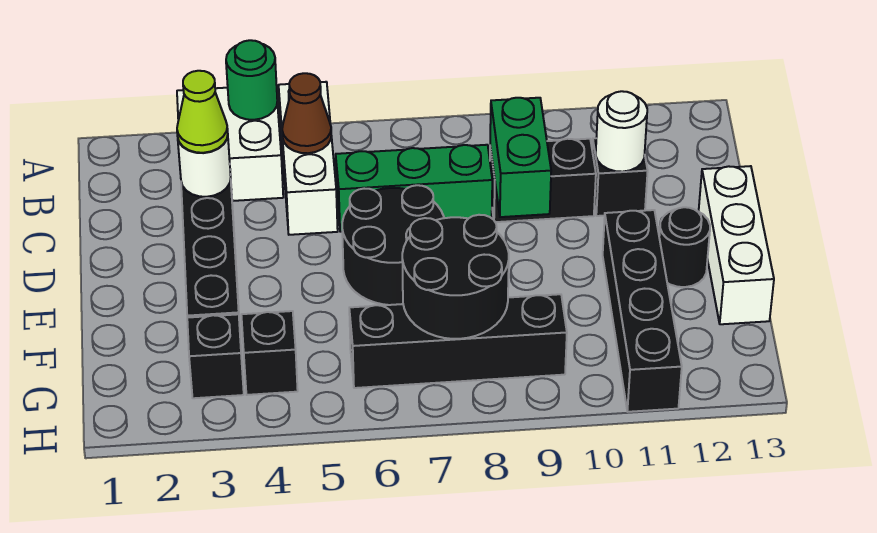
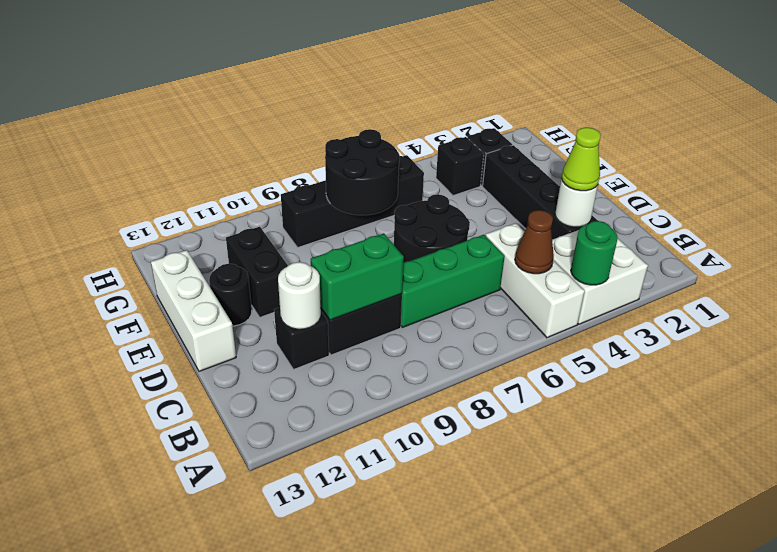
green brick C9:D9 level 2 -> green brick C9:C10 level 2
black brick E11:H11 level 1 -> black brick E11:F11 level 1

